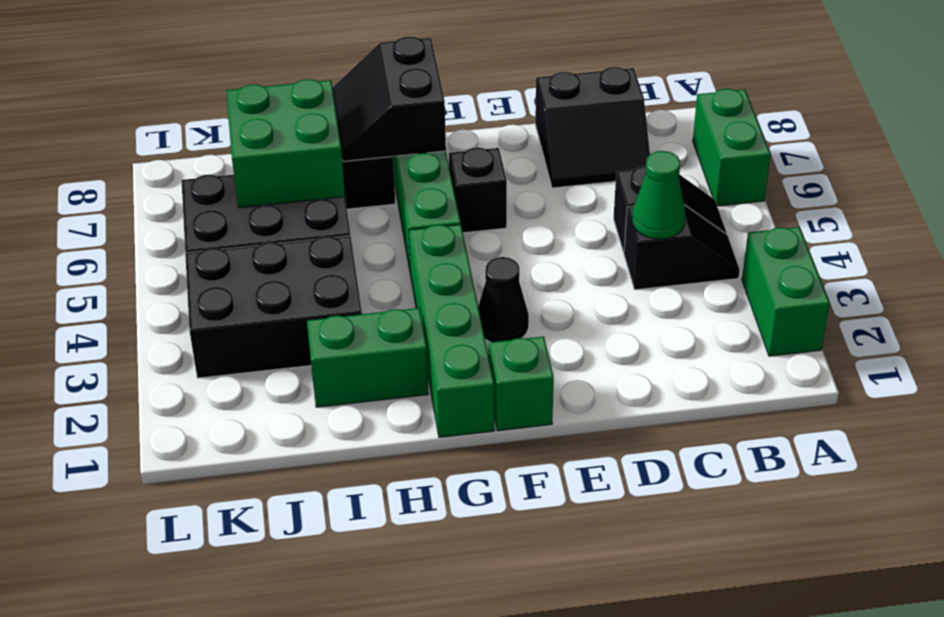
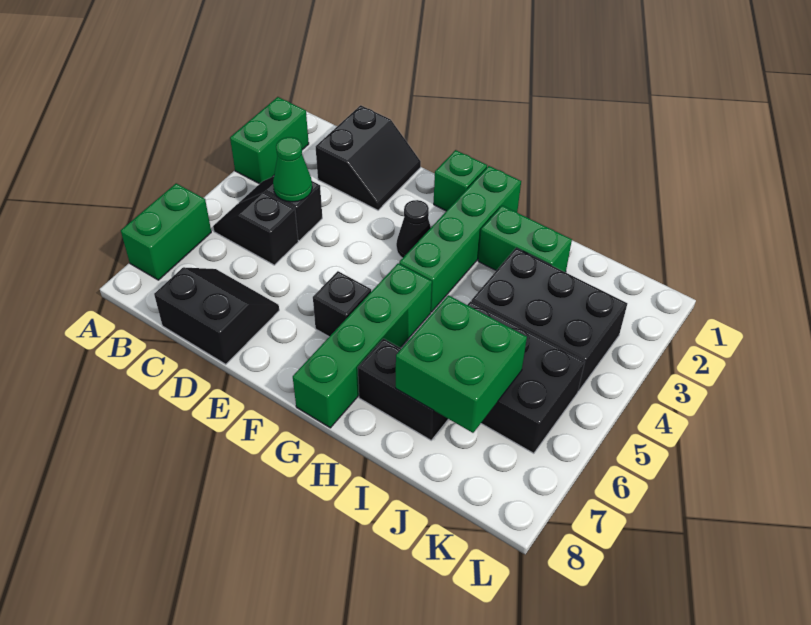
black slope G7:H8 level 2 top G -> black slope C1:D2 level 1 top C

